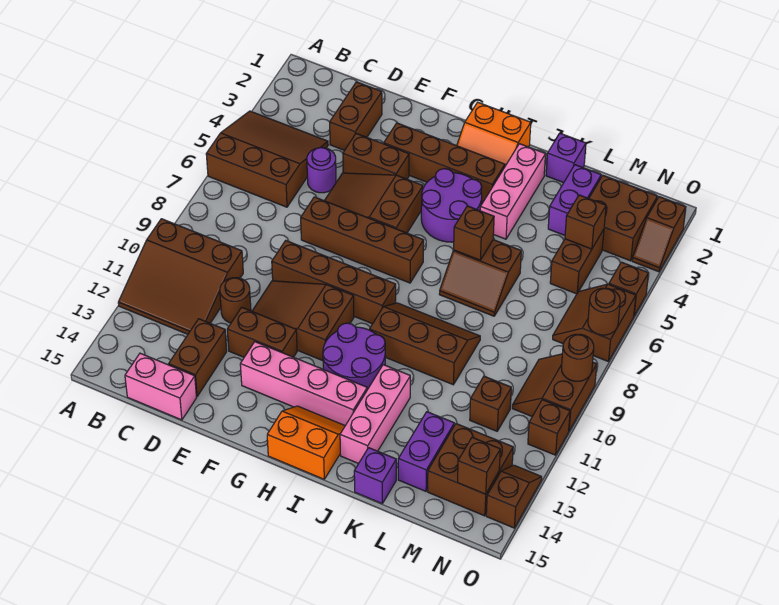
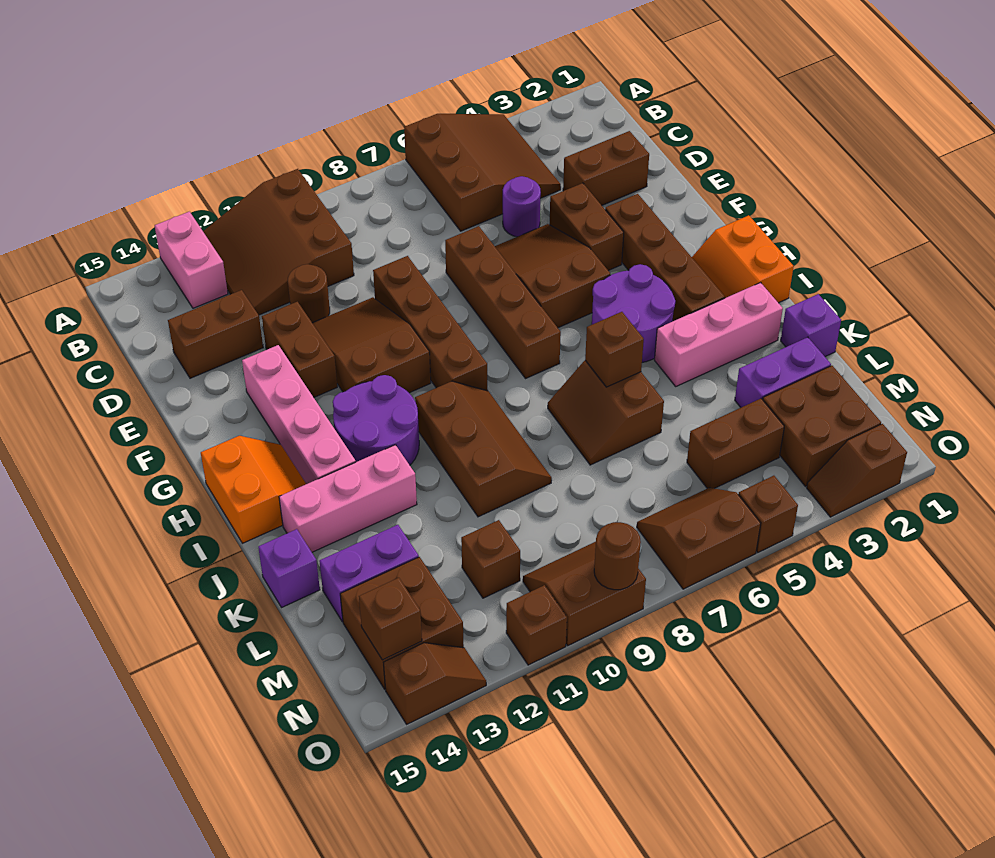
pink brick C15:D15 level 1 -> pink brick A13:B13 level 1
brown brick M4 level 2 -> none
brown round brick O7 level 2 -> none

